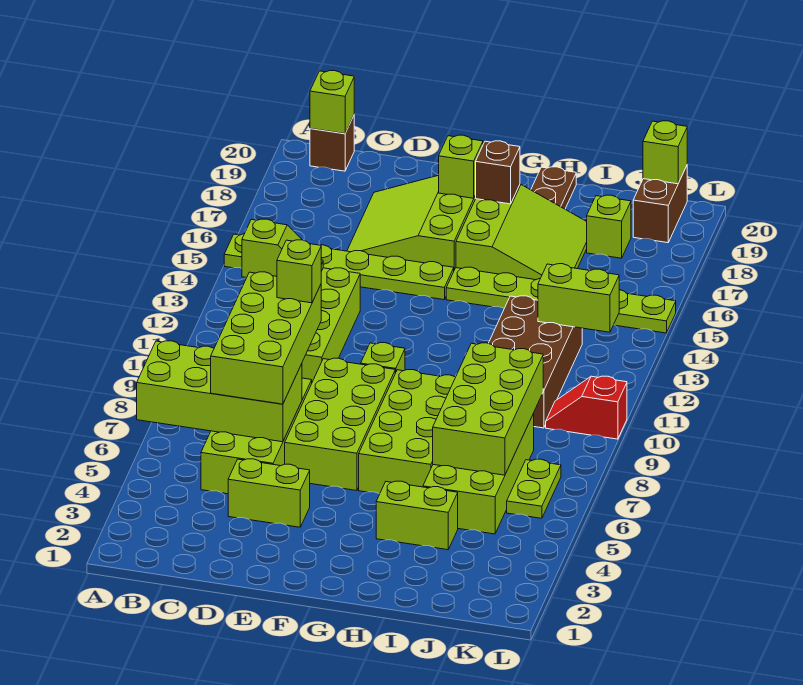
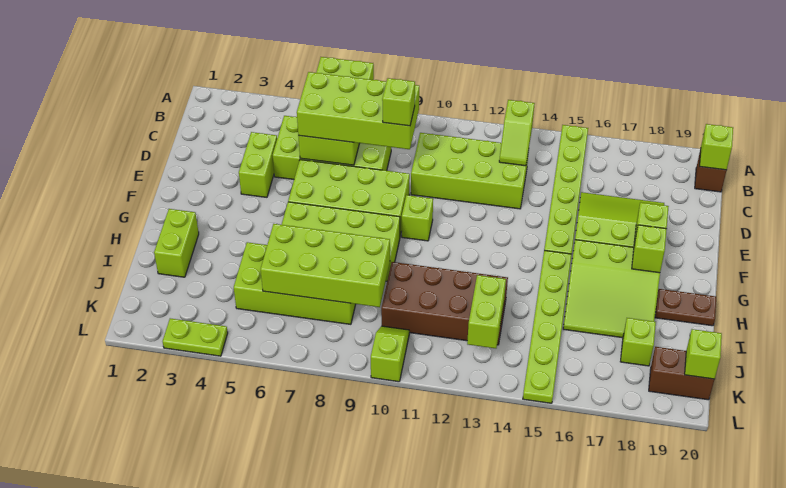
brown brick G18 level 2 -> lime brick G18 level 2
lime brick H4:I4 level 1 -> lime brick H2:I2 level 1
lime plate K6:K7 level 1 -> lime plate L3:L4 level 1
red slope K10:L10 level 1 top L -> lime slope K10:L10 level 1 top L

